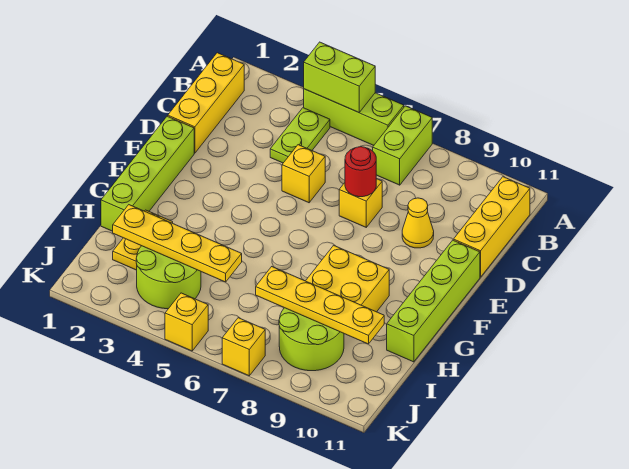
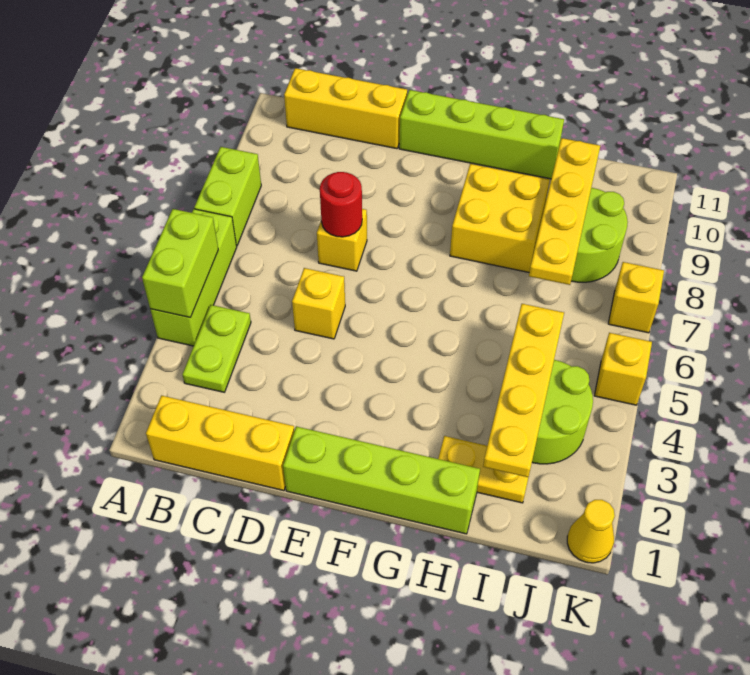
lime brick A7:B7 level 1 -> lime brick A7:A8 level 1
lime plate B4:C4 level 1 -> lime plate B3:B4 level 1
yellow cone D9 level 1 -> yellow cone K1 level 1

